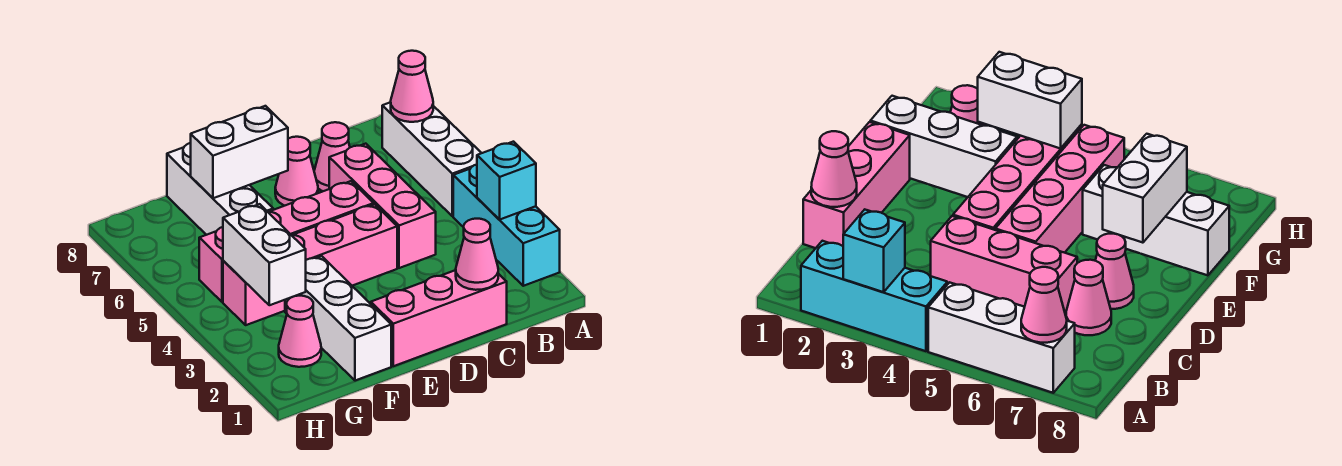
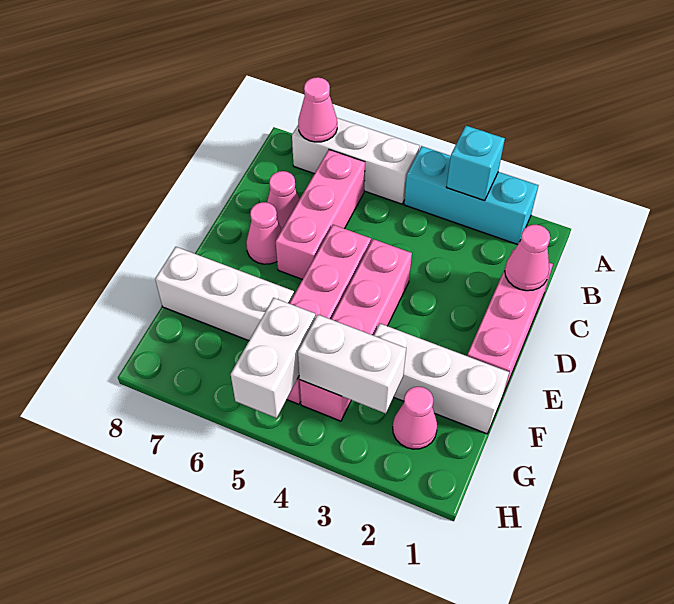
pink brick C4:C6 level 1 -> pink brick B6:D6 level 1
white brick E7:F7 level 2 -> white brick G5:H5 level 2

